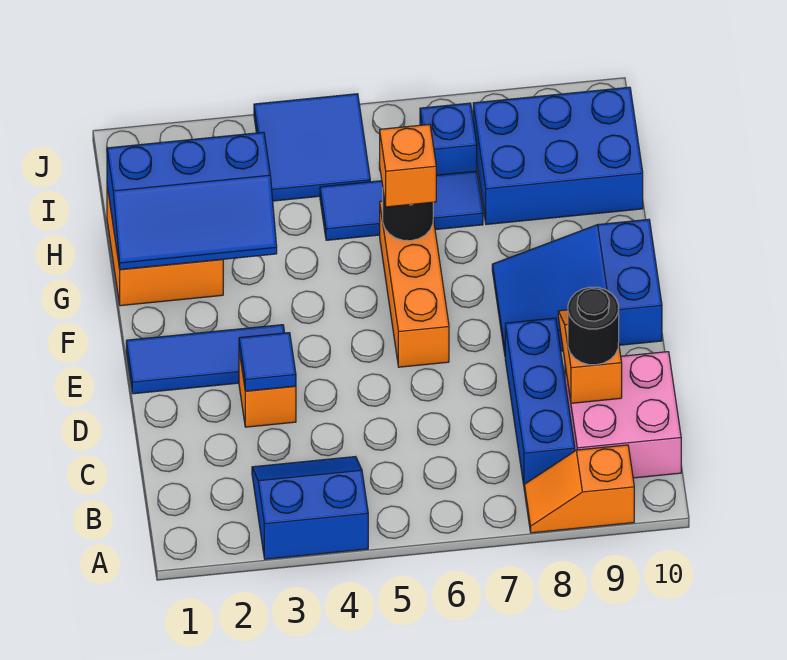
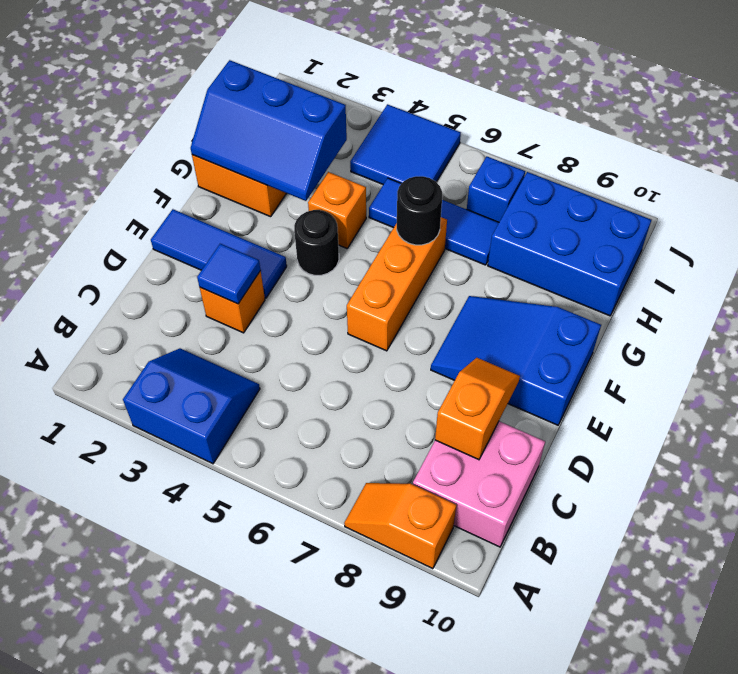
blue brick B8:D8 level 1 -> none
black round brick C9 level 3 -> black round brick F4 level 1
orange brick G6 level 3 -> orange brick G4 level 1

